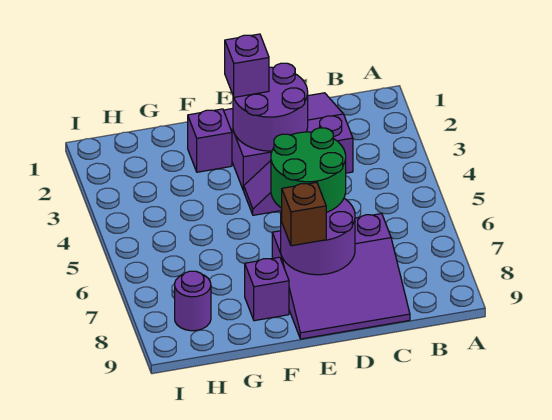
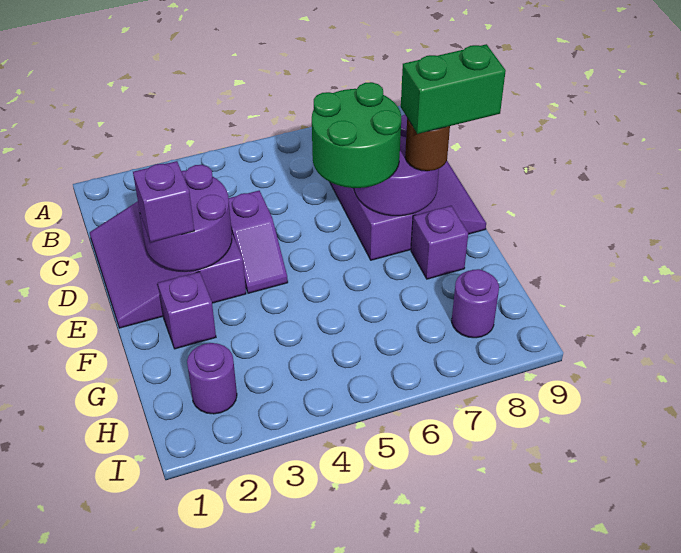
brown brick E8 level 3 -> brown round brick E8 level 3
none -> green brick E8:E9 level 4
none -> purple round brick H2 level 1

